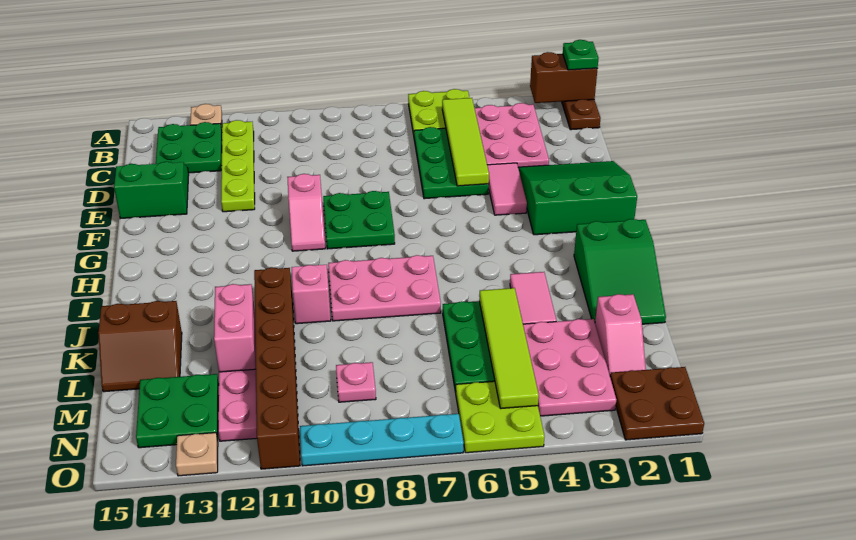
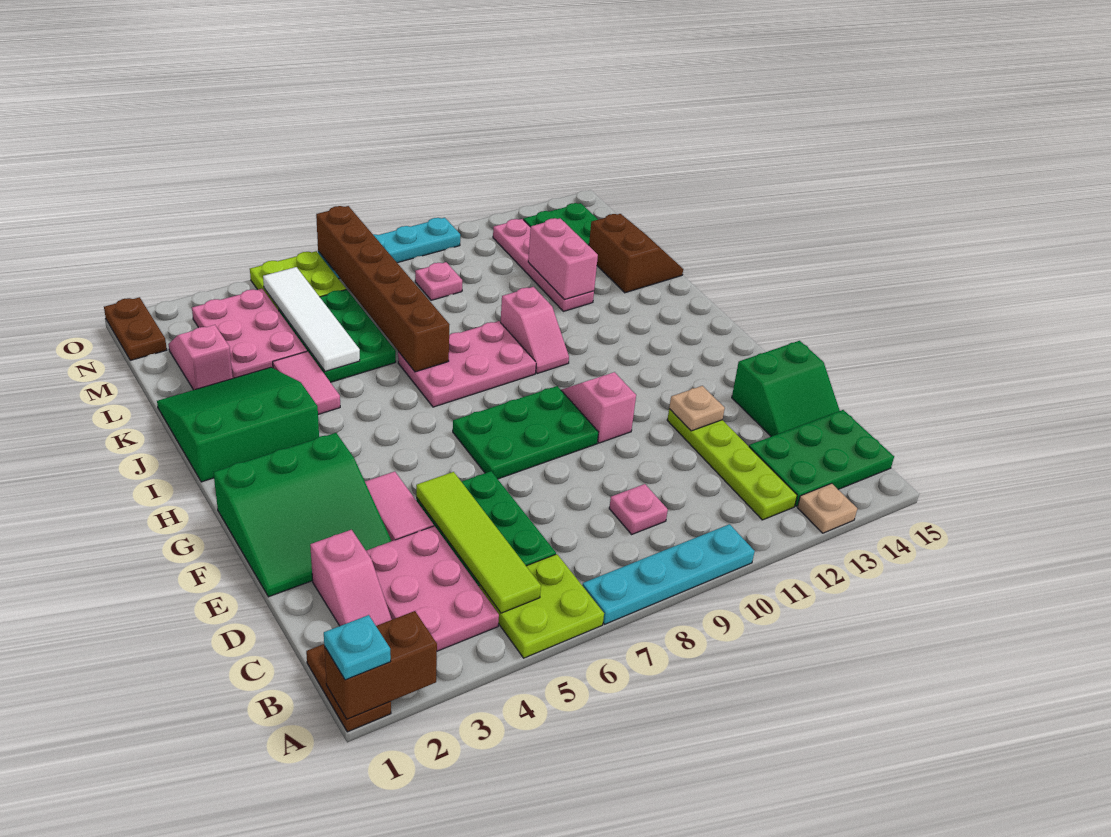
green plate A1 level 3 -> cyan plate A1 level 3
none -> cyan plate A7:A10 level 1
green plate B13:C14 level 1 -> green plate B13:C15 level 1
none -> pink slope C2:D2 level 1 top D
none -> pink plate C9 level 1
green plate F8:G9 level 1 -> green plate F7:G9 level 1
green slope I1:K2 level 1 top I -> green slope I1:K3 level 1 top I
brown brick J11:O11 level 1 -> brown brick J7:O7 level 2
lime tile K5:N5 level 2 -> white tile K5:N5 level 2
brown slope K14:L15 level 1 top K -> brown slope K14:L15 level 1 top 14
brown plate N1:O2 level 1 -> brown plate N1:O1 level 1
tan plate O13 level 1 -> tan plate E12 level 2

